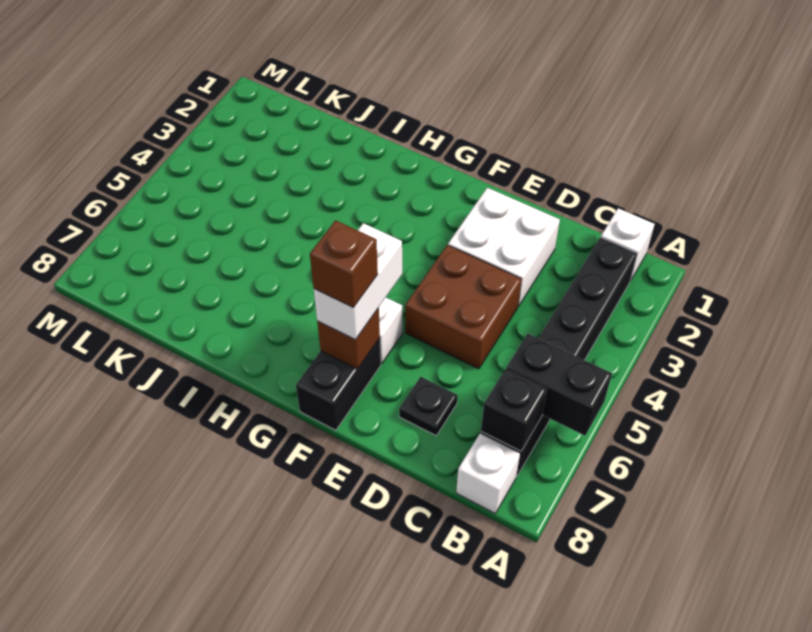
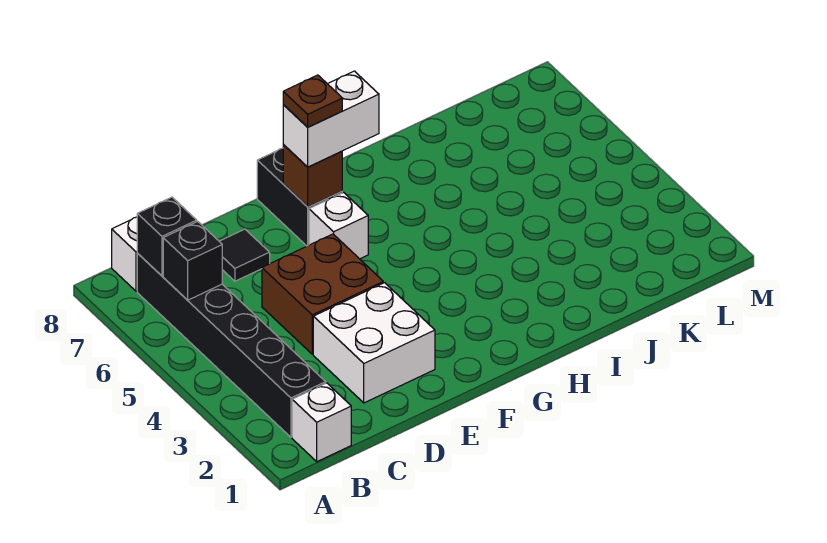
black brick A6:B6 level 2 -> black brick B6 level 2
black plate D7 level 1 -> black tile D7 level 1
white brick F6:F7 level 3 -> white brick F7:G7 level 3
brown brick F7 level 4 -> brown plate F7 level 4

